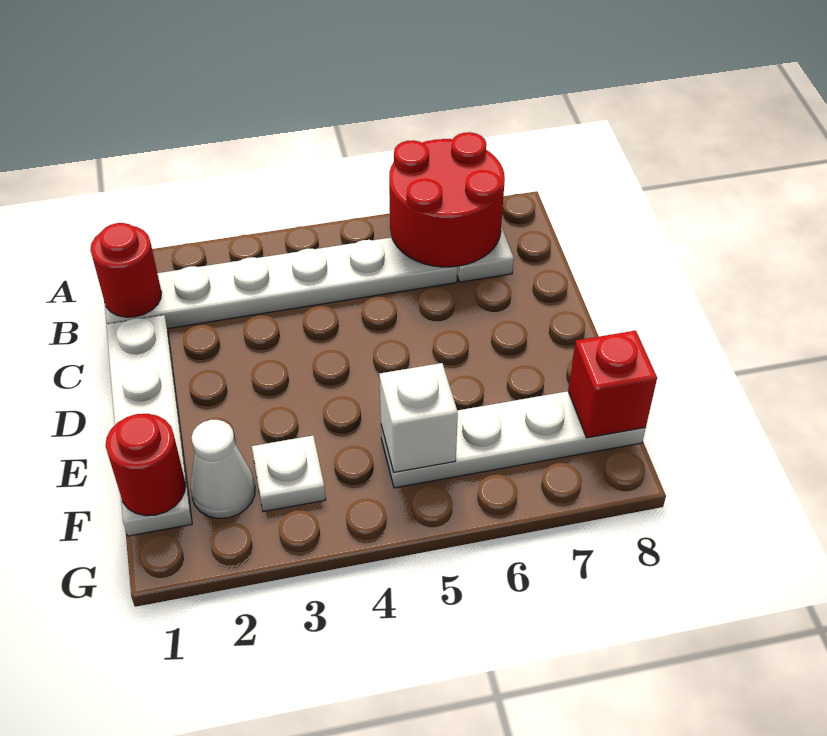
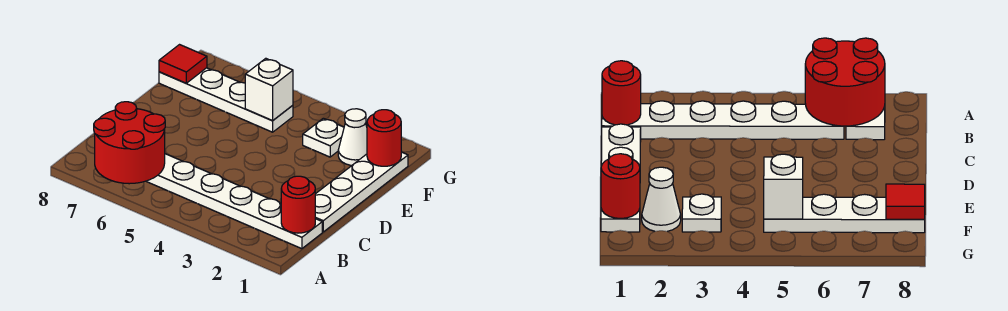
red brick F8 level 2 -> red tile F8 level 2

